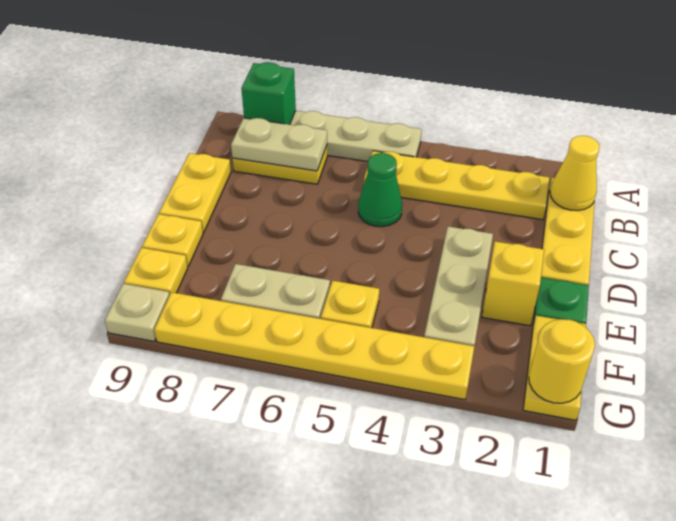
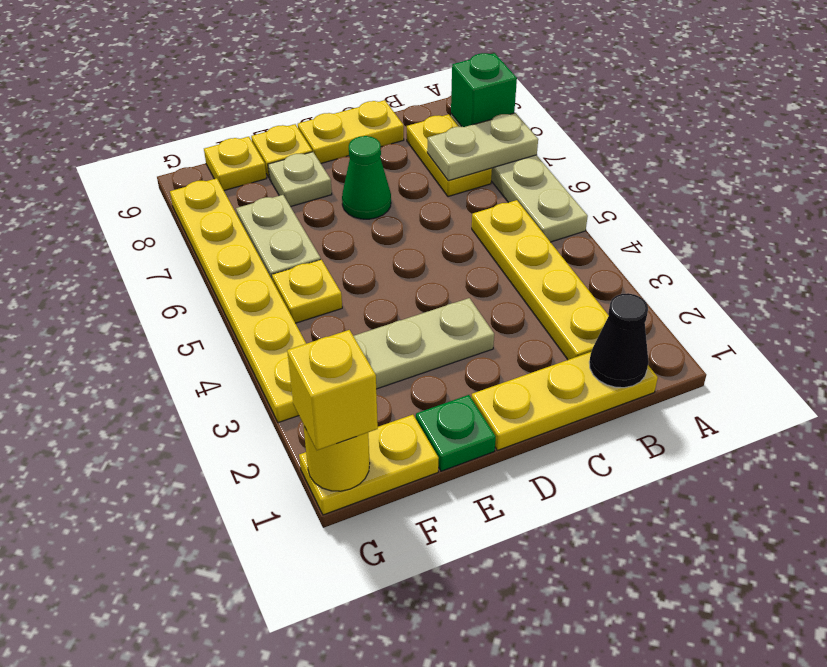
yellow cone B1 level 2 -> black cone B1 level 2
tan plate B7:B8 level 2 -> tan plate A7:B7 level 2
green cone C5 level 1 -> green cone D7 level 1
yellow brick E2 level 1 -> yellow brick G1 level 3
tan plate G9 level 1 -> tan plate E8 level 1

